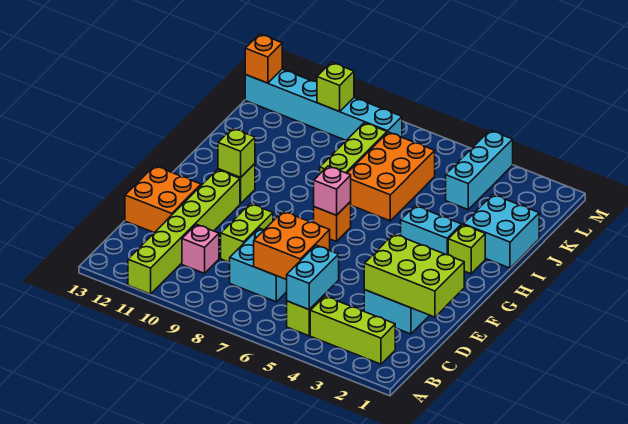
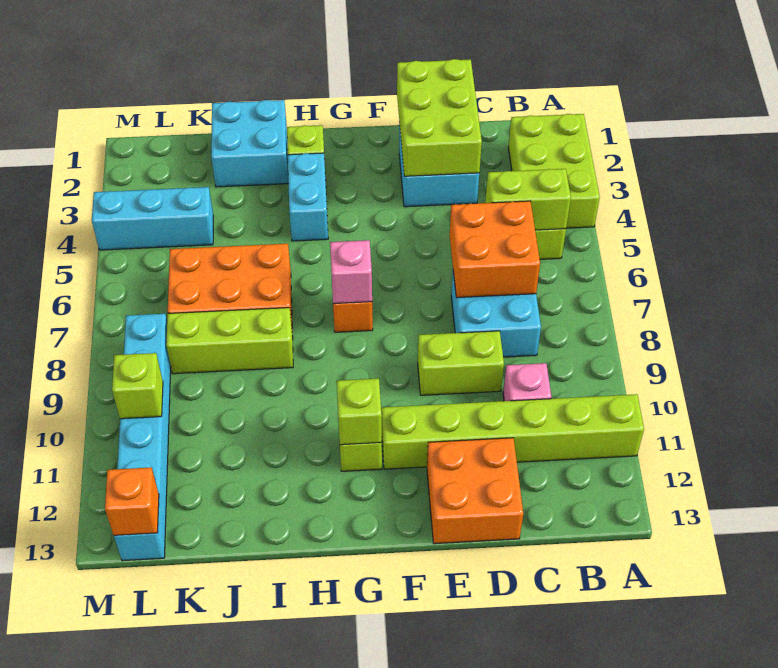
lime brick B2:B4 level 1 -> lime brick A2:B4 level 1
cyan brick B5:C5 level 2 -> lime brick B5:C5 level 2

